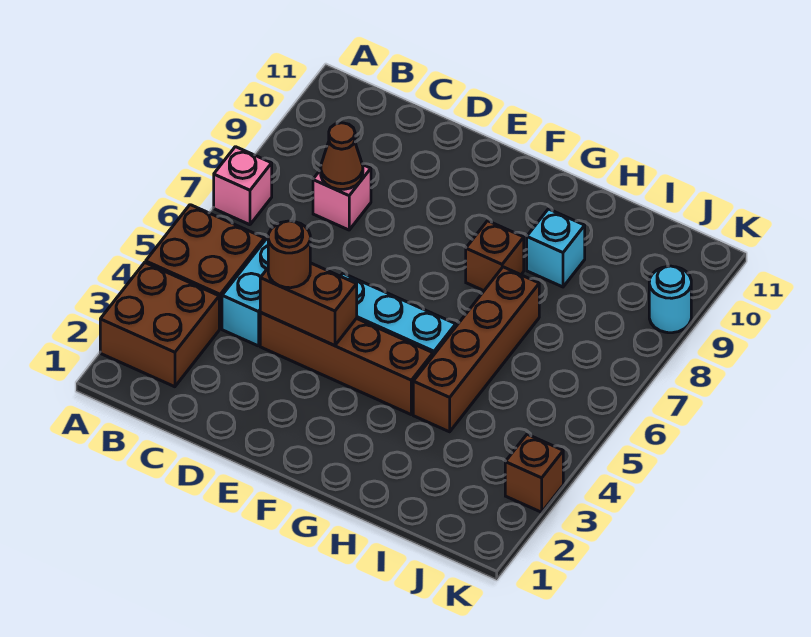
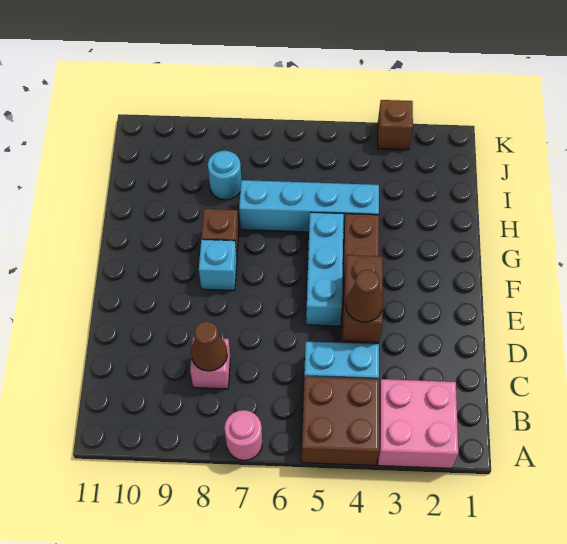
brown brick A2:B3 level 1 -> pink brick A2:B3 level 1
pink brick A7 level 1 -> pink round brick A7 level 1
brown round brick D4 level 3 -> brown cone D4 level 3
brown brick H4:H7 level 1 -> cyan brick H4:H7 level 1
cyan brick H9 level 1 -> cyan brick F8 level 1
cyan round brick K9 level 1 -> cyan round brick I8 level 1

